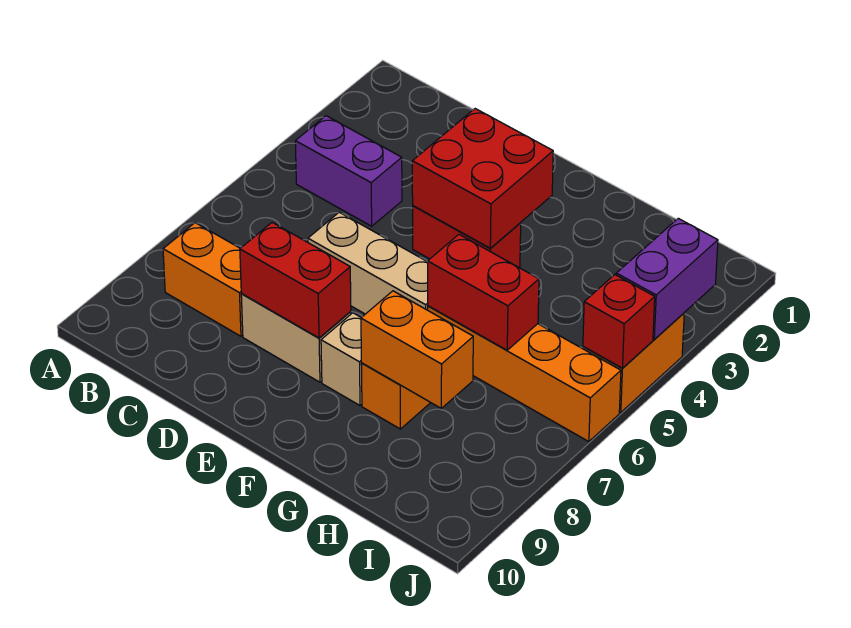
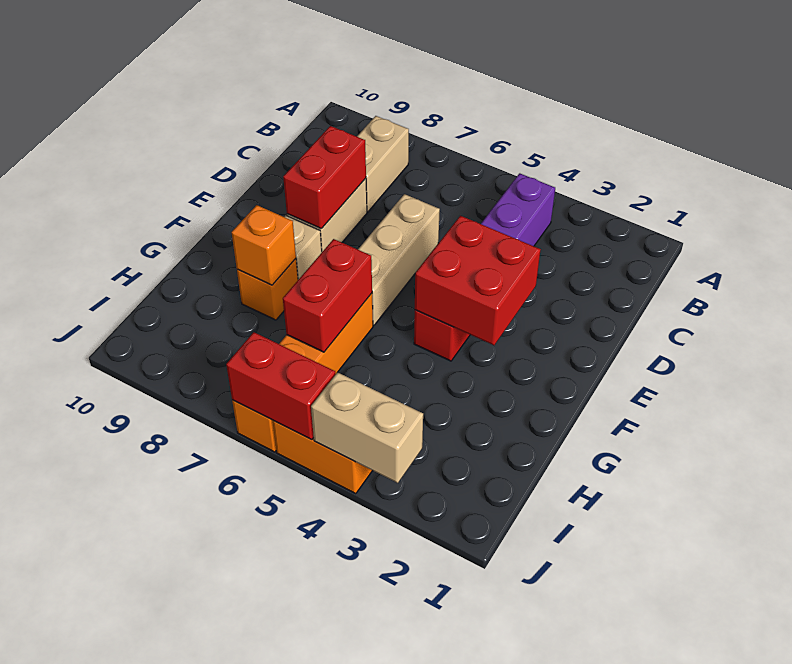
orange brick B8:C8 level 1 -> tan brick B8:C8 level 1
orange brick G8:H8 level 2 -> orange brick G8 level 2
purple brick J3:J4 level 2 -> tan brick J3:J4 level 2
red brick J5 level 2 -> red brick J5:J6 level 2

